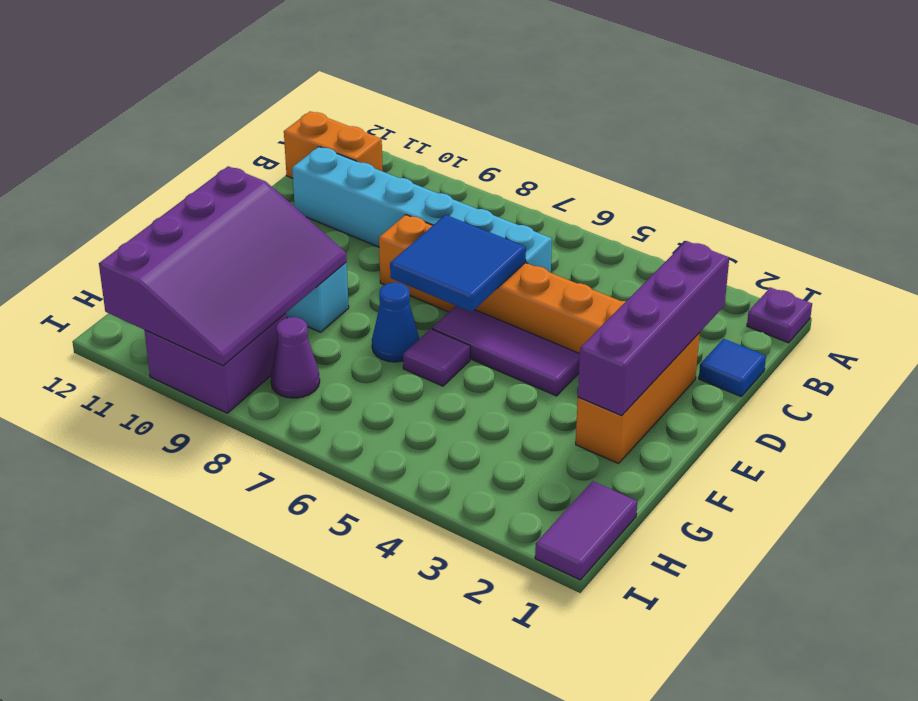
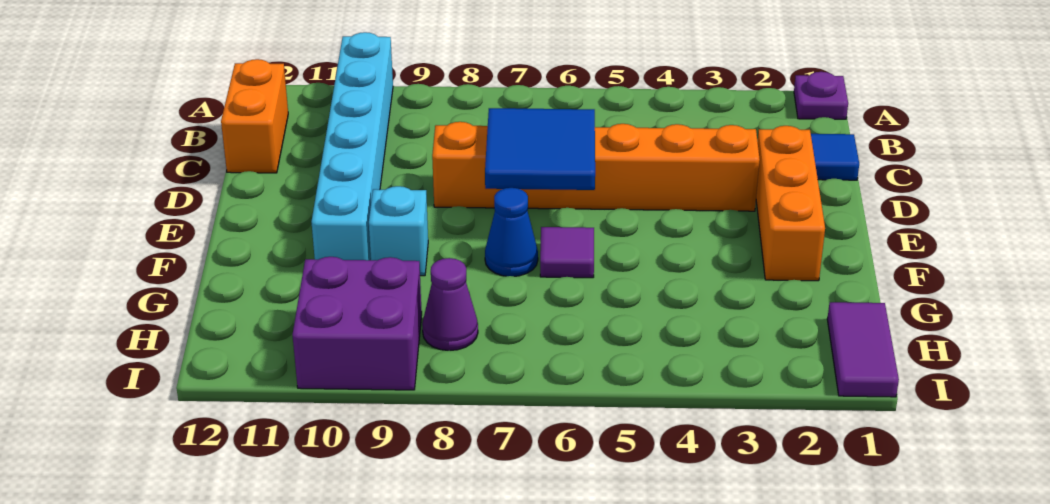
orange brick B11:B12 level 1 -> orange brick B12:C12 level 1
purple brick C2:F2 level 2 -> none
cyan brick C6:C11 level 1 -> cyan brick A10:F10 level 1
purple tile E4:E6 level 1 -> none
purple slope F9:I11 level 2 top 11 -> none

